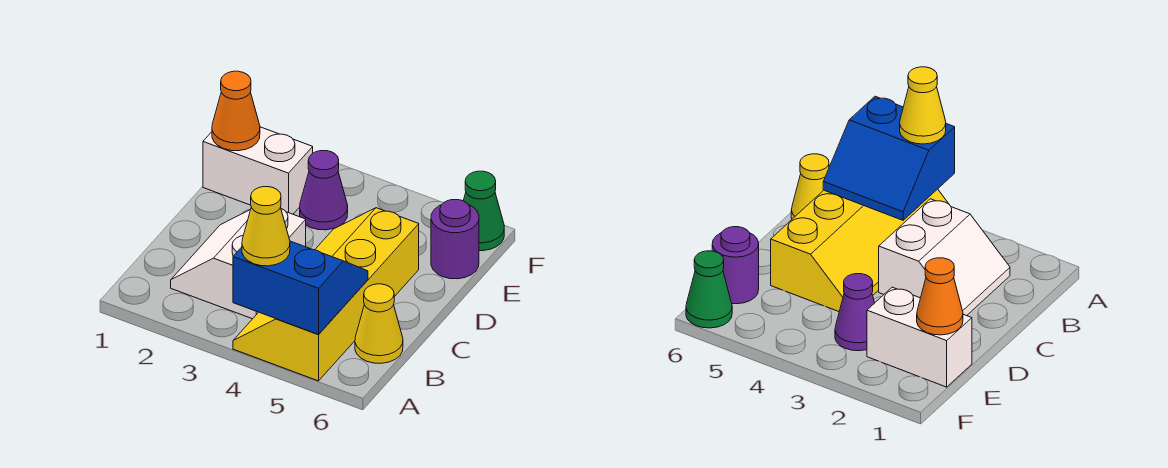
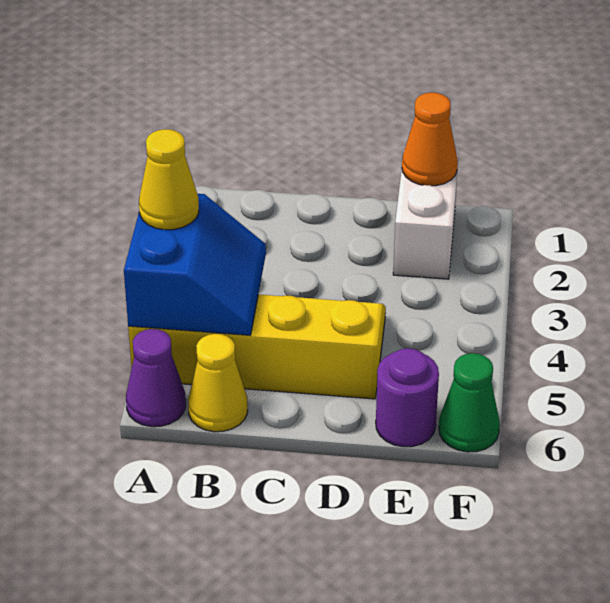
white slope B2:C3 level 1 top 3 -> none
purple cone E3 level 1 -> purple cone A6 level 1

